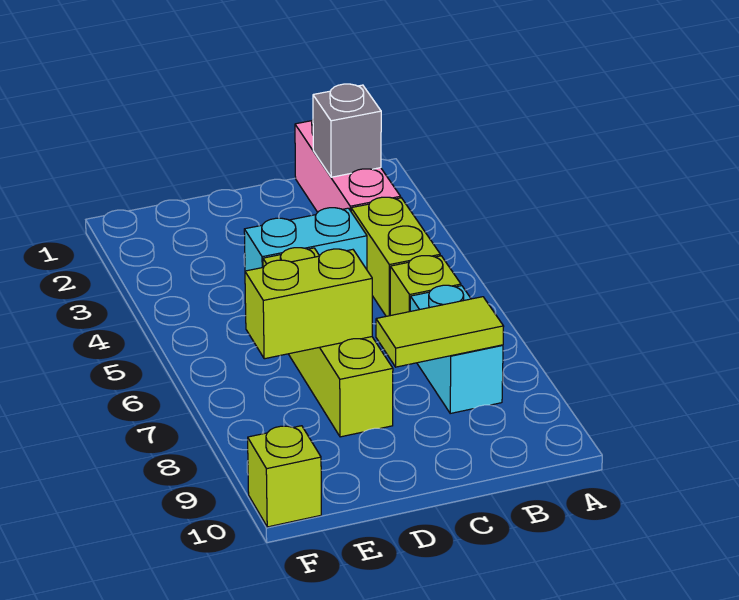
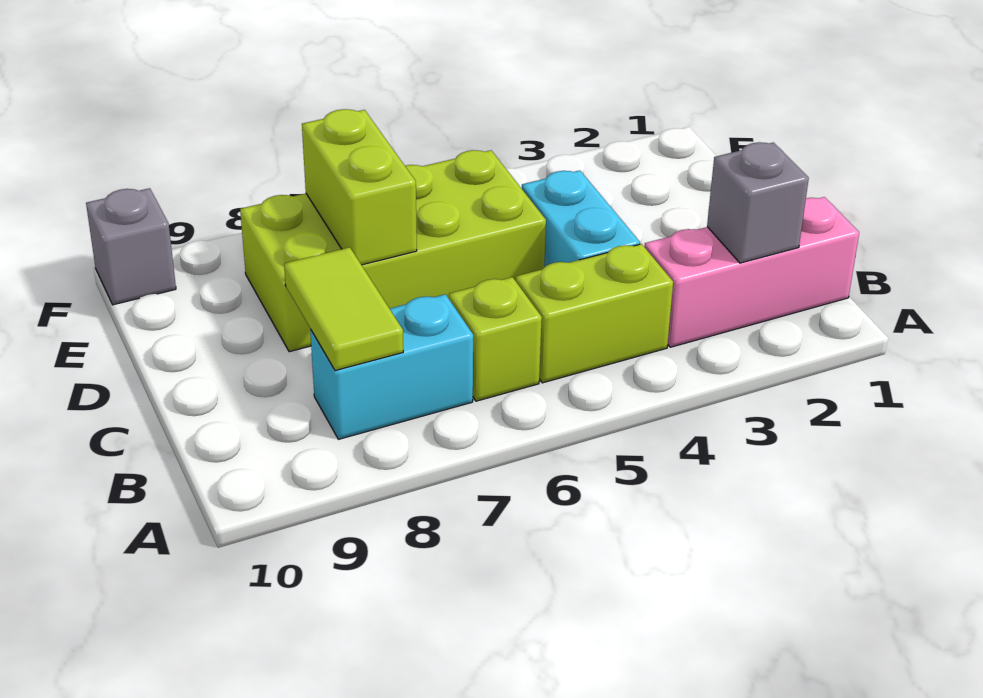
lime brick D5:D8 level 1 -> lime brick D5:E8 level 1
lime brick F10 level 1 -> grey brick F10 level 1

